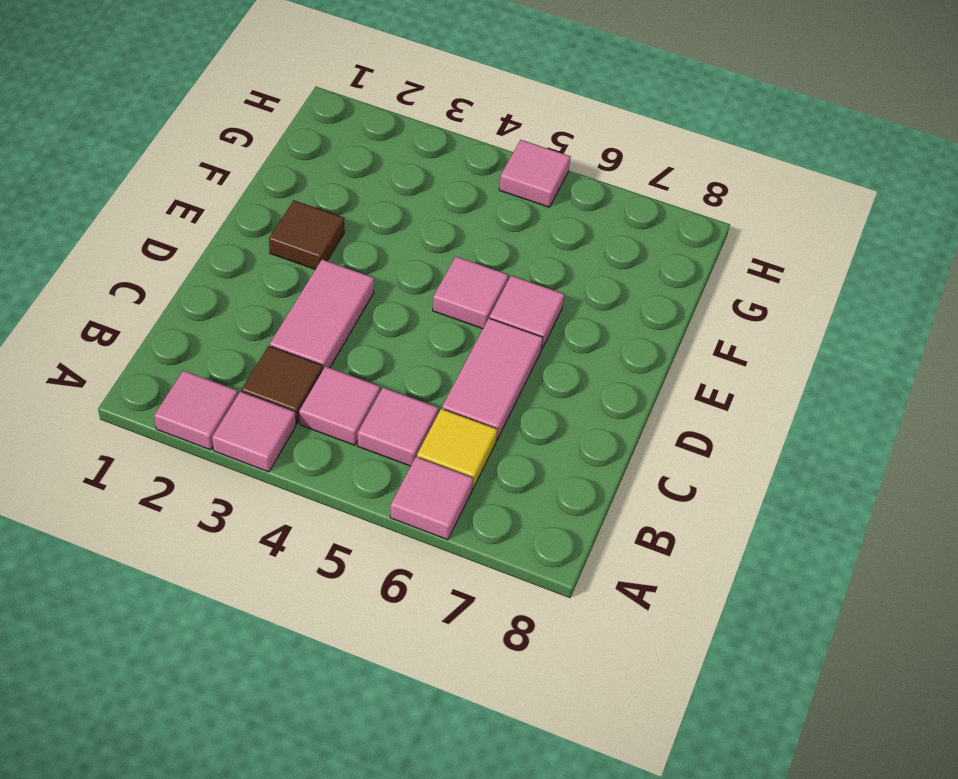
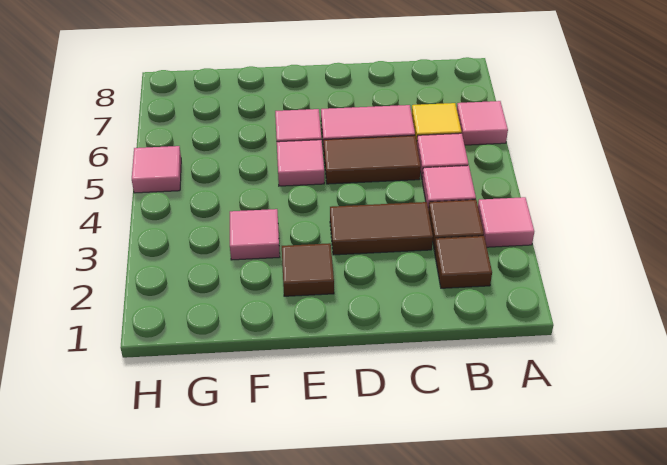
pink tile A2 level 1 -> pink tile F3 level 1
none -> brown tile B2 level 1
pink tile C3:D3 level 1 -> brown tile C3:D3 level 1
none -> brown tile C5:D5 level 1

